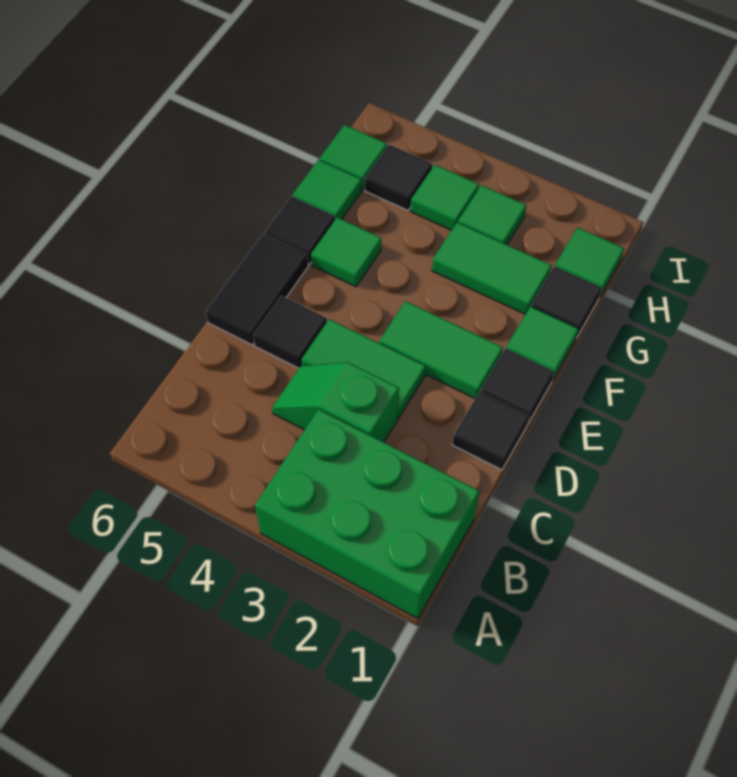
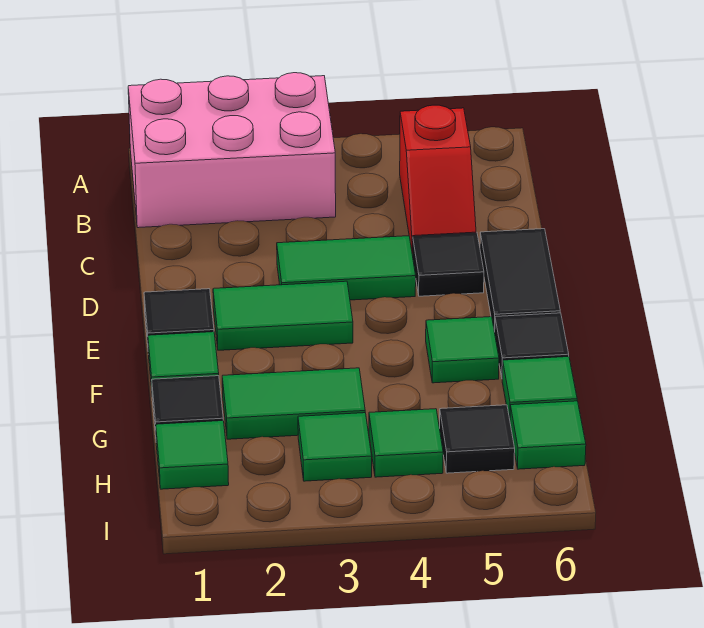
green brick A1:B3 level 1 -> pink brick A1:B3 level 1
none -> red slope B5:C5 level 1 top B
green slope C3:C4 level 1 top 3 -> none
black tile D1 level 1 -> none

